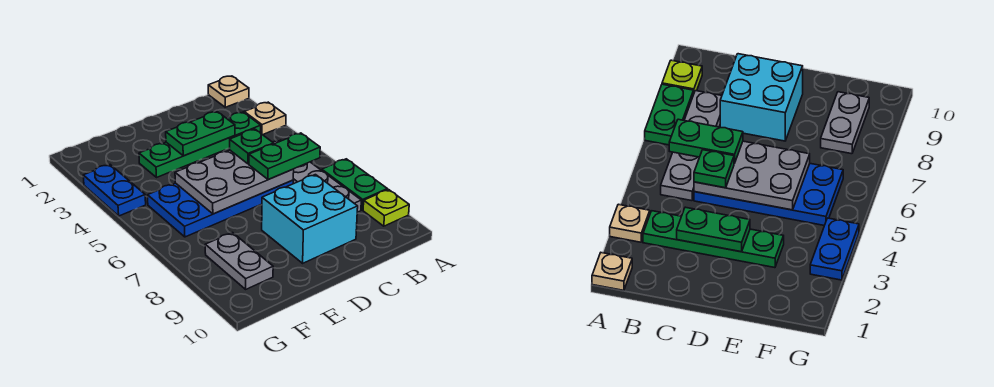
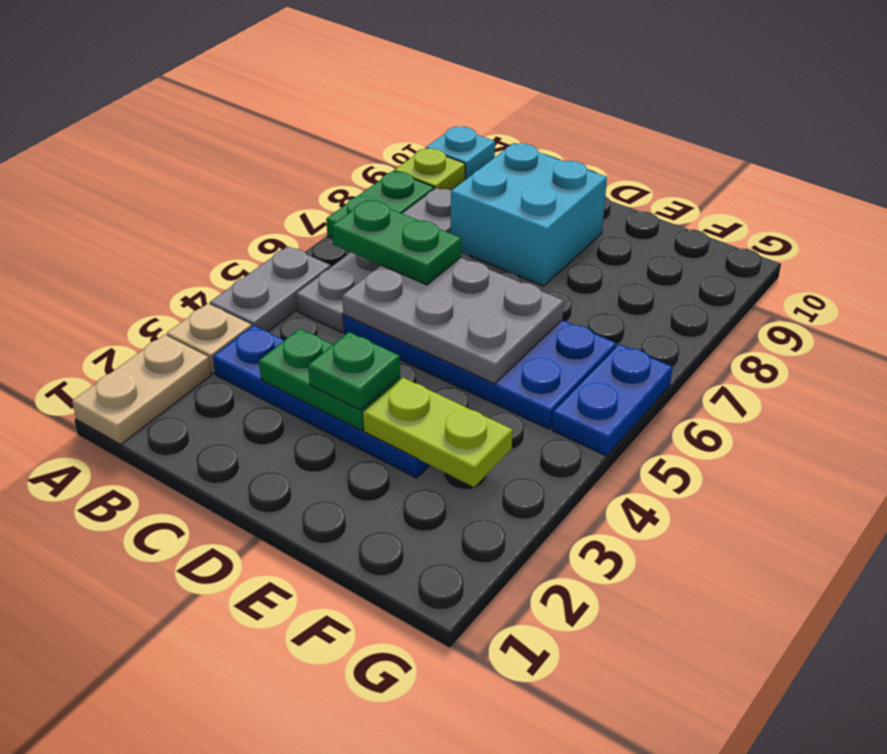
tan plate A1 level 1 -> tan plate A1:A2 level 1
none -> cyan plate A10 level 1
green plate B3:E3 level 1 -> blue plate B3:E3 level 1
green plate C5 level 3 -> green plate D3 level 3
none -> lime plate E3:F3 level 2
grey plate F8:F9 level 1 -> grey plate A4:A5 level 1
blue plate G3:G4 level 1 -> blue plate G5:G6 level 1

